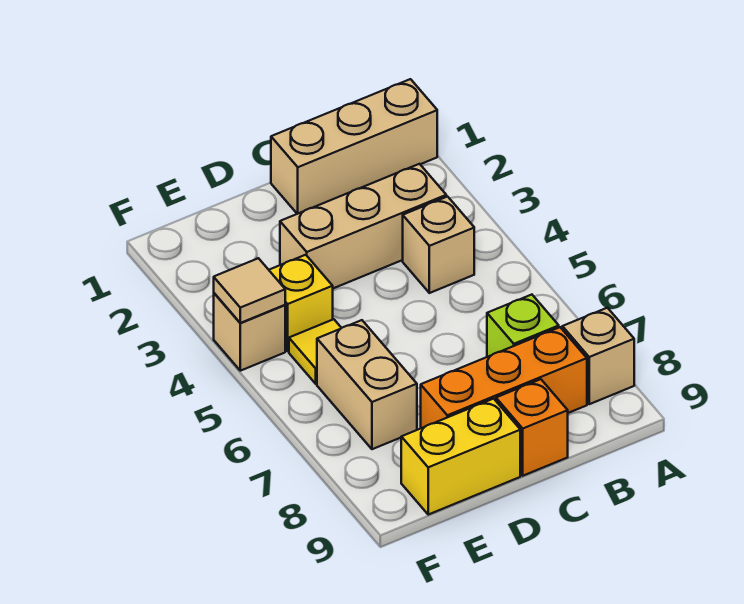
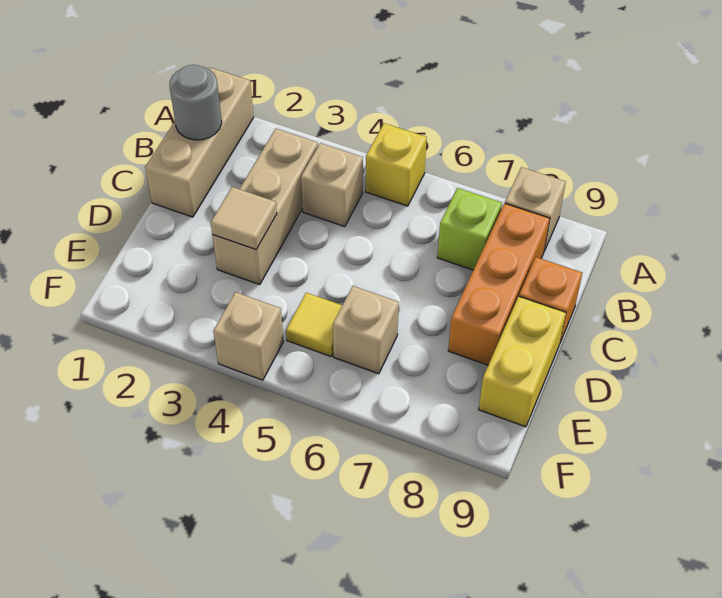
none -> grey round brick B1 level 2
yellow brick E4 level 1 -> yellow brick A5 level 1
tan brick E6:E7 level 1 -> tan brick E6 level 1
tan tile F4 level 2 -> tan tile D3 level 2

